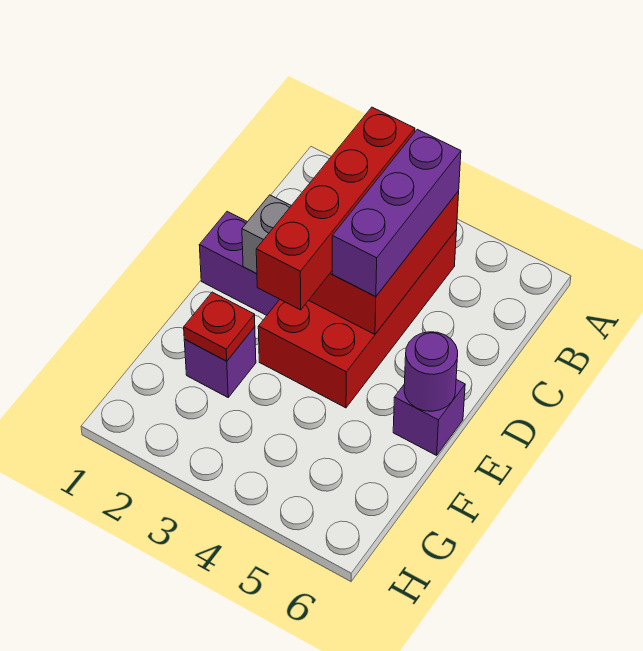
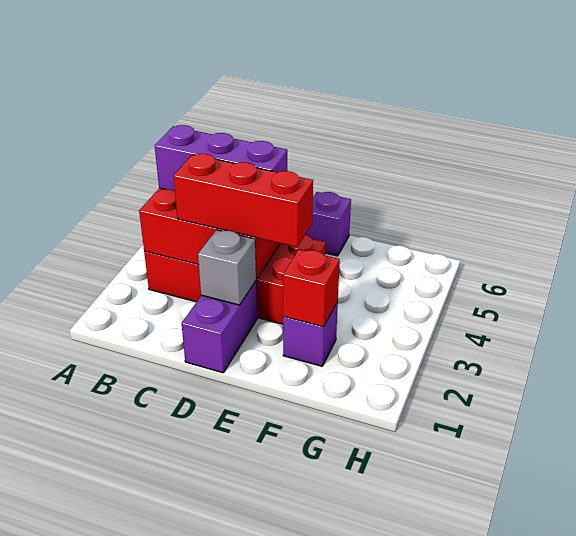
red brick B3:E3 level 3 -> red brick C3:E3 level 3
purple round brick E6 level 2 -> none
red plate F2 level 2 -> red brick F2 level 2

